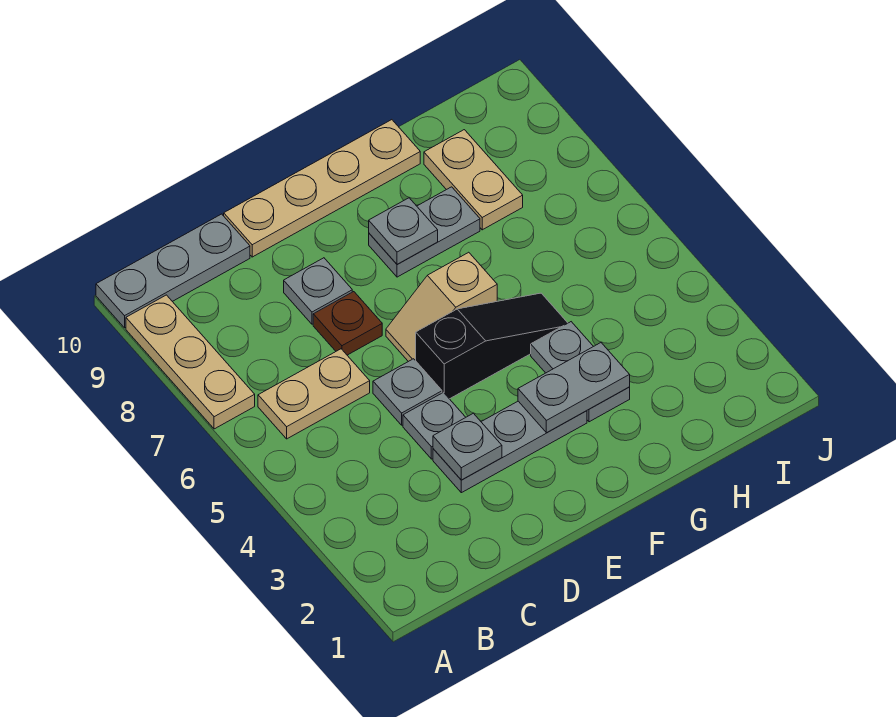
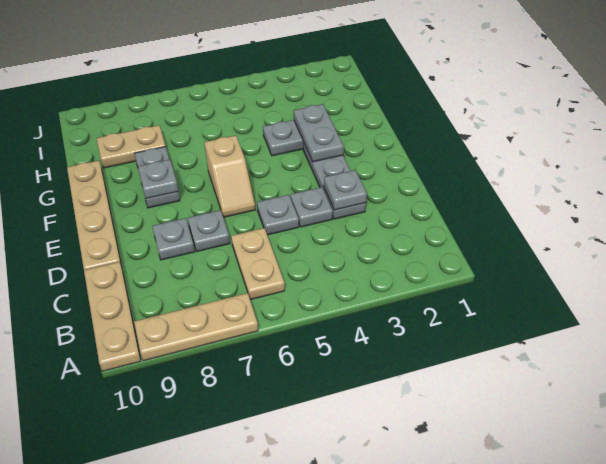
grey plate A10:C10 level 1 -> tan plate A10:C10 level 1
brown plate D7 level 1 -> grey plate D7 level 1
black slope E5:G5 level 1 top E -> none

